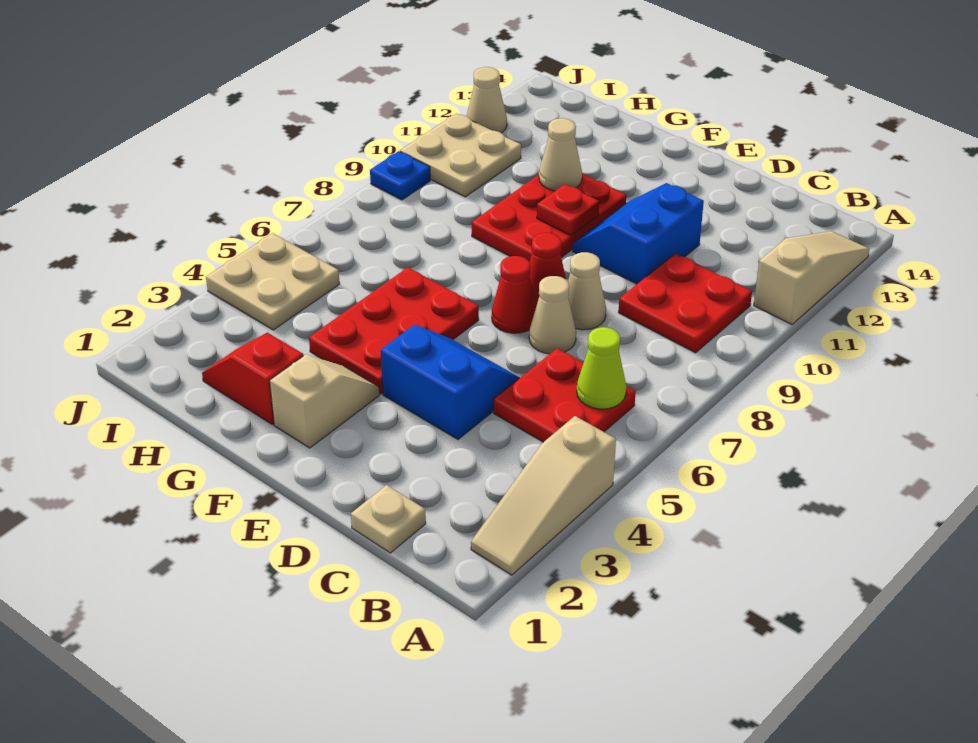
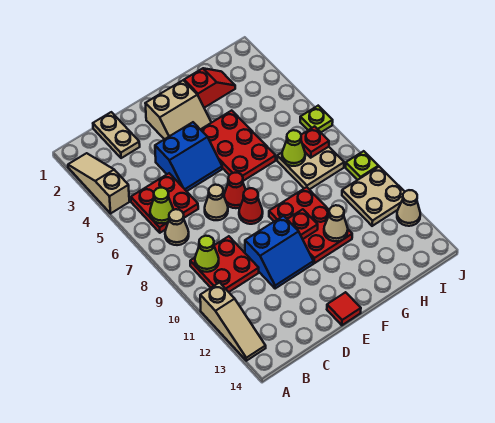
none -> lime cone B9 level 2
tan plate C1 level 1 -> tan plate C1:C2 level 1
tan cone D8 level 1 -> tan cone B7 level 1
blue slope D10:E11 level 1 top D -> blue slope D10:E11 level 1 top 10
none -> red tile E14 level 1
tan slope F2:F3 level 1 top 2 -> tan slope E2:F3 level 1 top 2
none -> lime cone H7 level 2
tan plate I4:J5 level 1 -> tan plate H7:I8 level 1
none -> red plate I7 level 2
none -> lime plate J6 level 1
blue plate J9 level 1 -> lime plate J9 level 1

